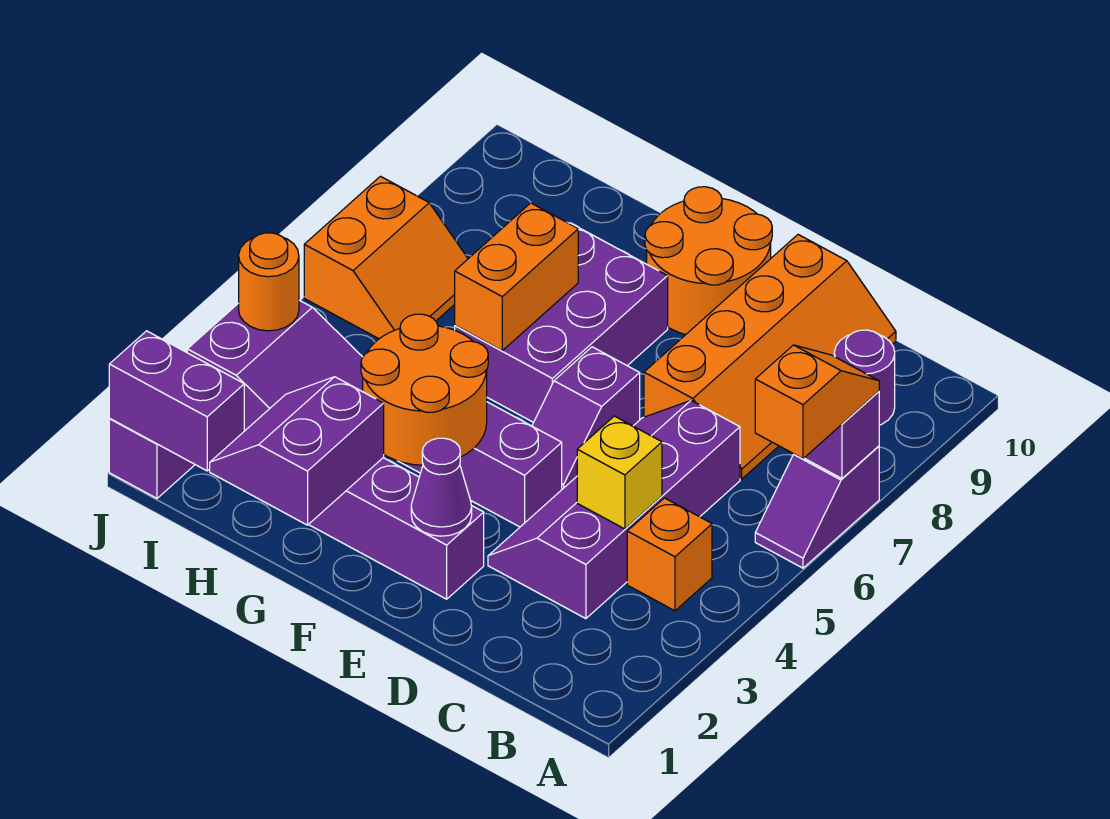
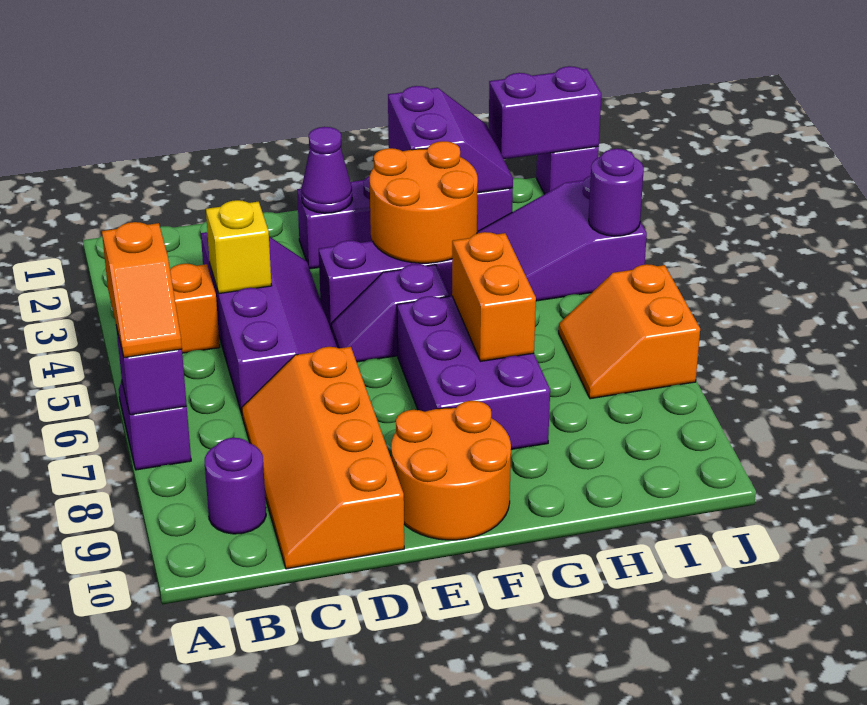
purple slope E5:E6 level 1 top 6 -> purple slope E5:F5 level 1 top F
orange round brick J4 level 2 -> purple round brick J4 level 2

